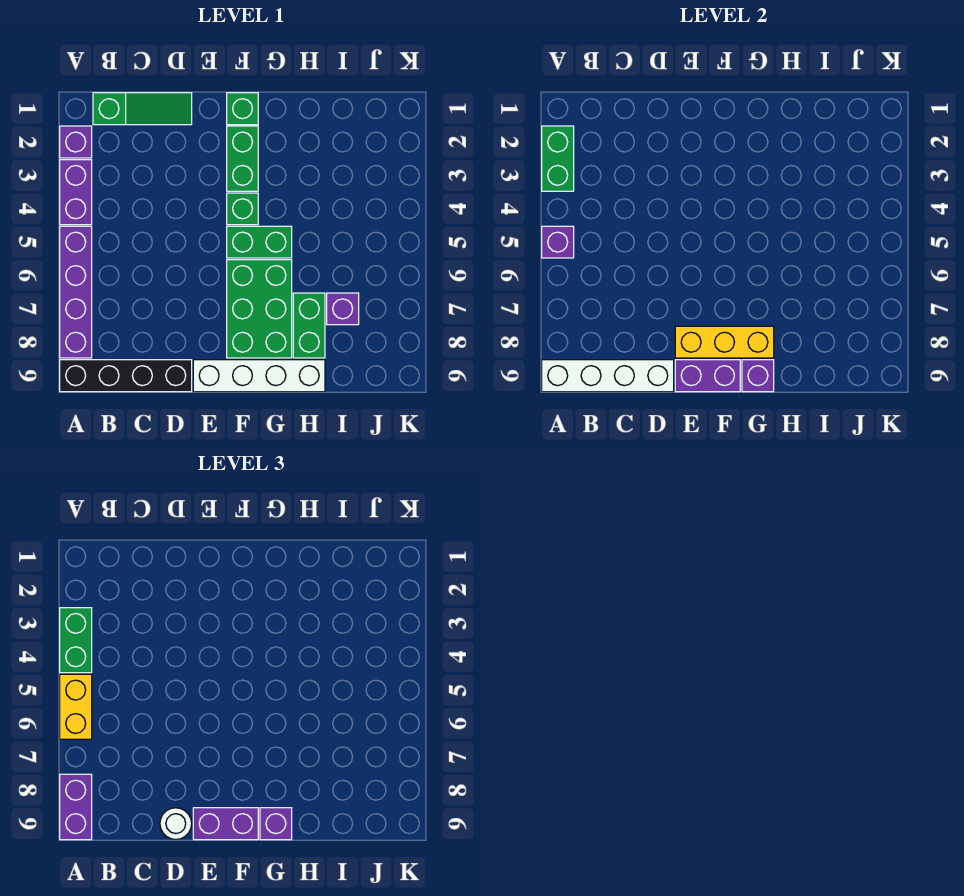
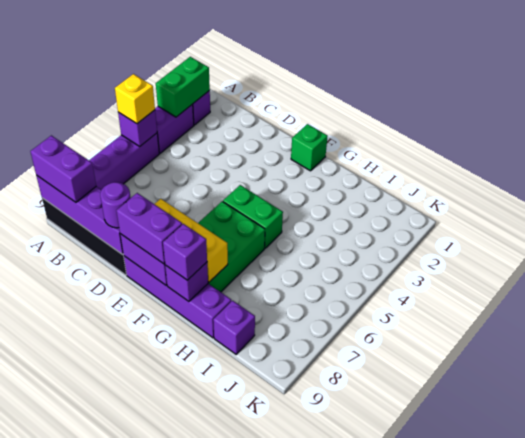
green brick A3:A4 level 3 -> none
yellow brick A5:A6 level 3 -> yellow brick A5 level 3
purple brick A8:A9 level 3 -> purple brick A9:B9 level 3
white brick A9:D9 level 2 -> purple brick A9:D9 level 2
green slope B1:D1 level 1 top B -> none
white round brick D9 level 3 -> purple round brick D9 level 3
white brick E9:H9 level 1 -> purple brick E9:H9 level 1
green brick F2:F3 level 1 -> none
green brick F4 level 1 -> none
green brick H7:H8 level 1 -> none
purple brick I7 level 1 -> purple brick I9 level 1

